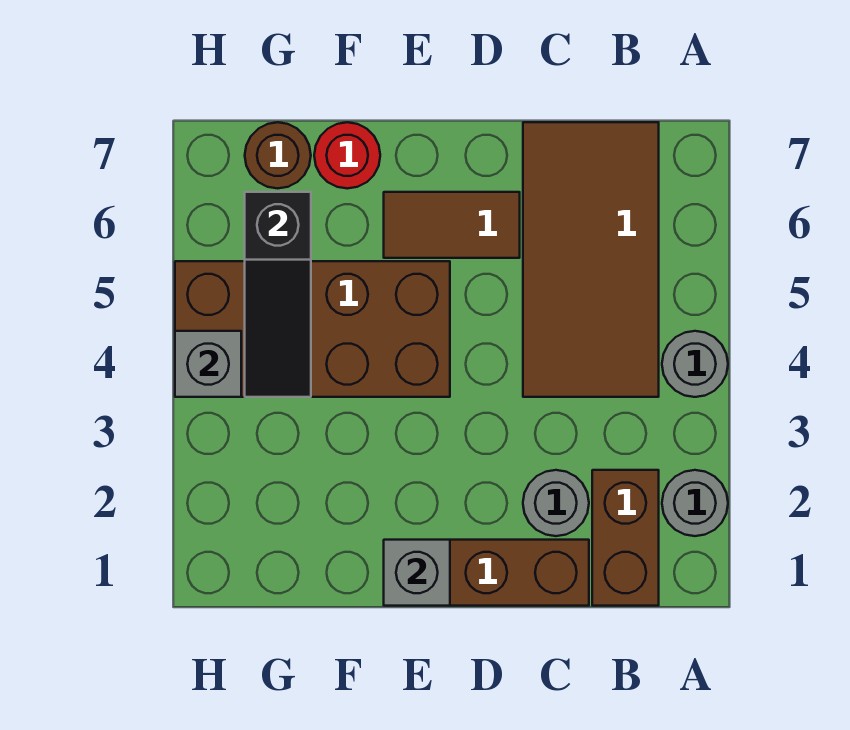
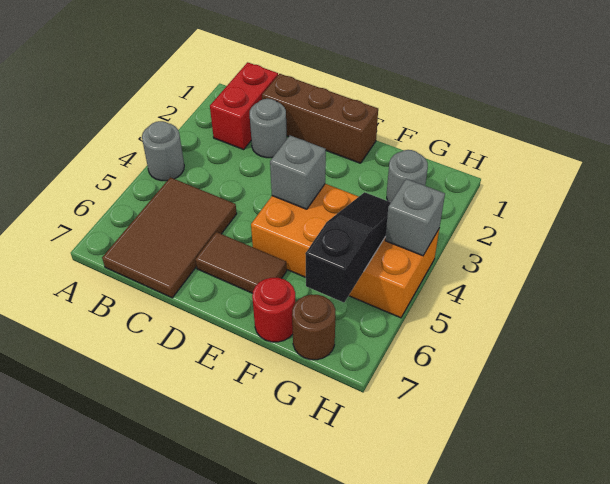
grey round brick A2 level 1 -> grey round brick G2 level 1
brown brick B1:B2 level 1 -> red brick B1:B2 level 1
brown tile B4:C7 level 1 -> brown tile B5:C7 level 1
grey brick E1 level 2 -> grey brick E4 level 2
brown brick E4:H5 level 1 -> orange brick E4:H5 level 1

